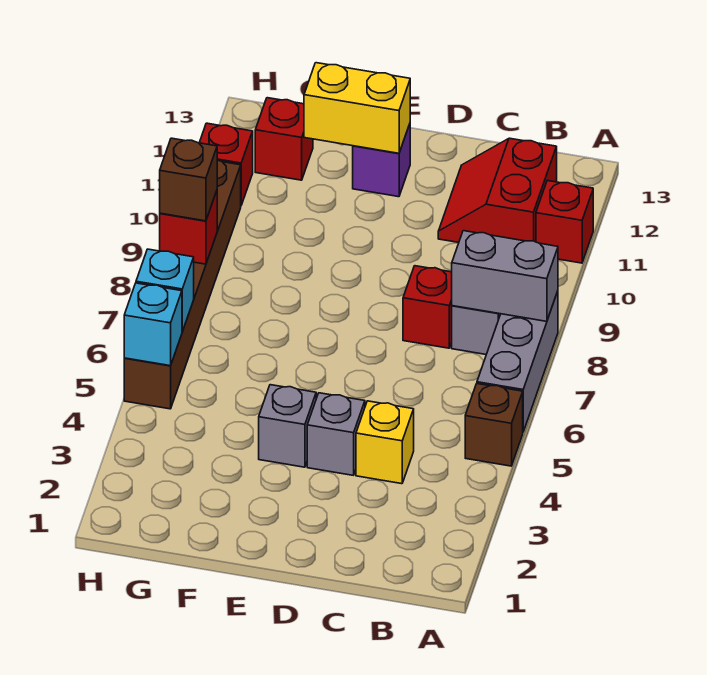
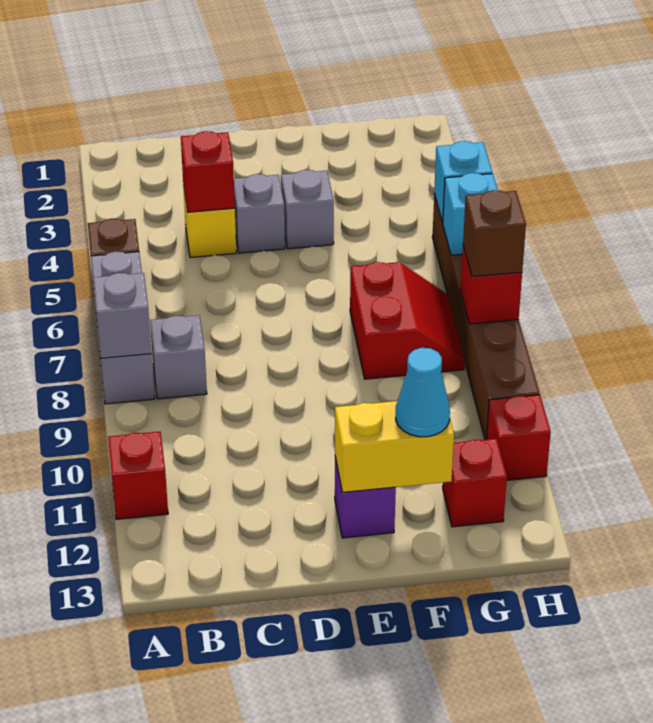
grey brick A8:B8 level 2 -> grey brick A8 level 2
red slope B11:C12 level 1 top B -> red slope F7:G8 level 1 top F
red brick C8 level 1 -> red brick C4 level 2
none -> cyan cone F12 level 3

